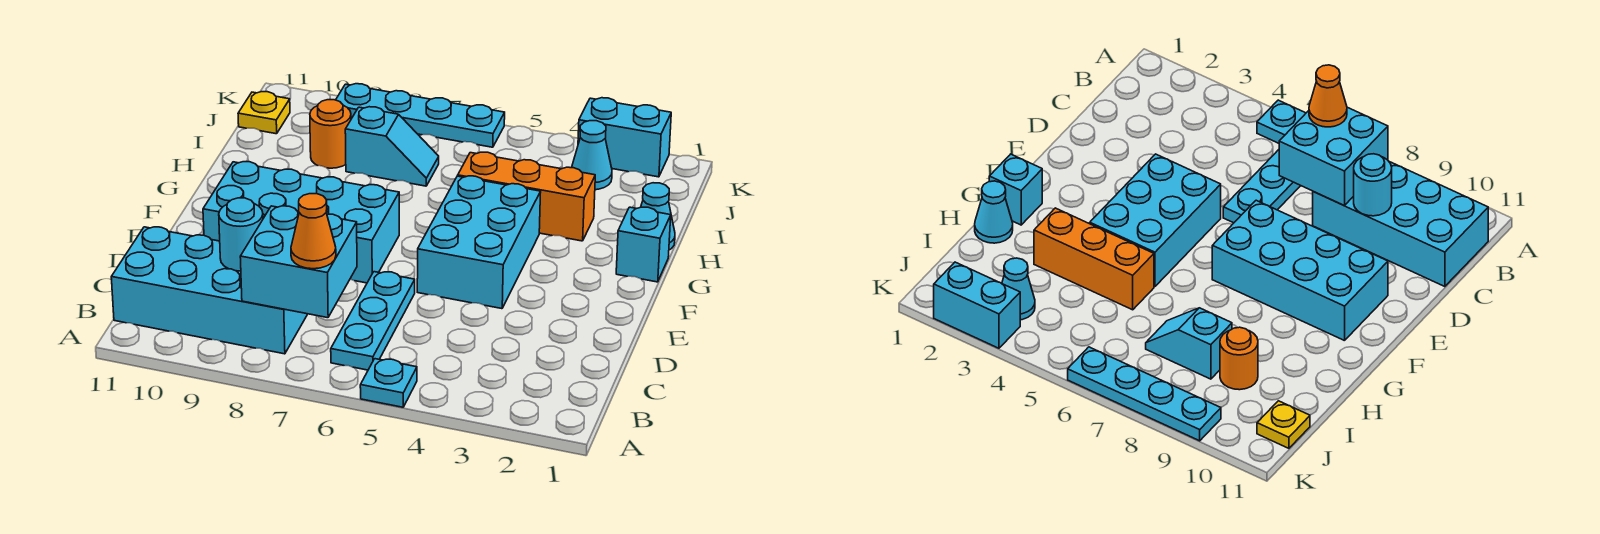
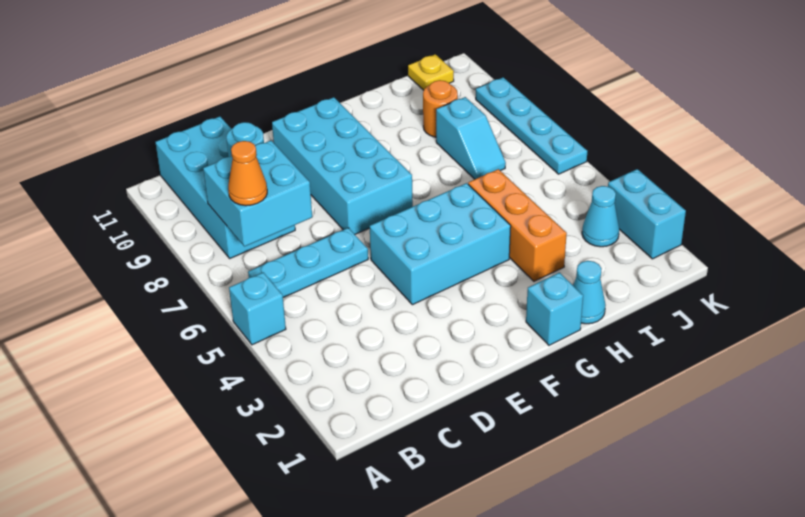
cyan plate A5 level 1 -> cyan brick A5 level 1

